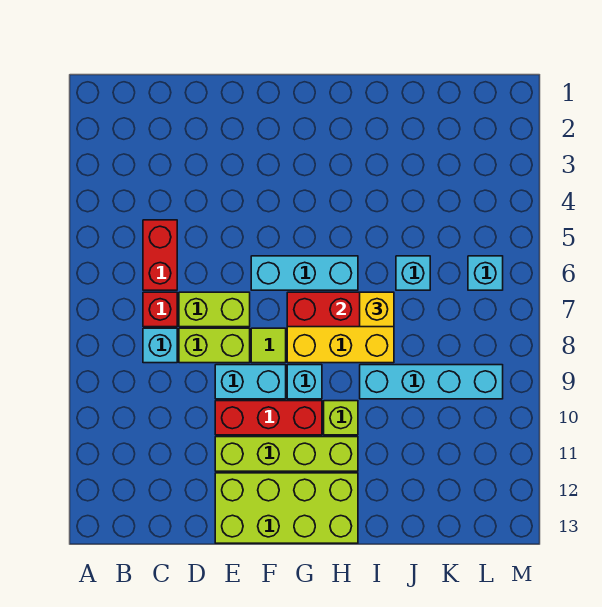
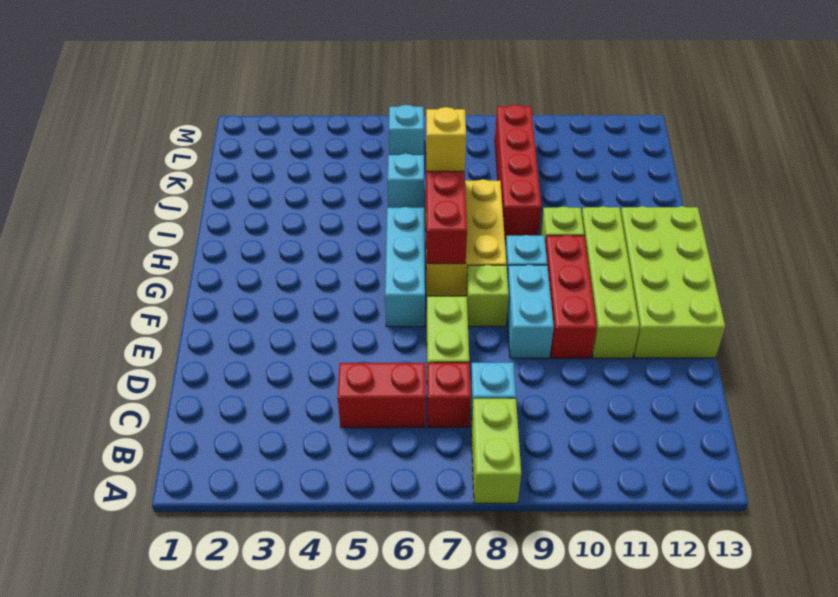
lime brick D8:E8 level 1 -> lime brick A8:B8 level 1
lime tile F8 level 1 -> lime brick F8 level 1
cyan brick I9:L9 level 1 -> red brick I9:L9 level 1

